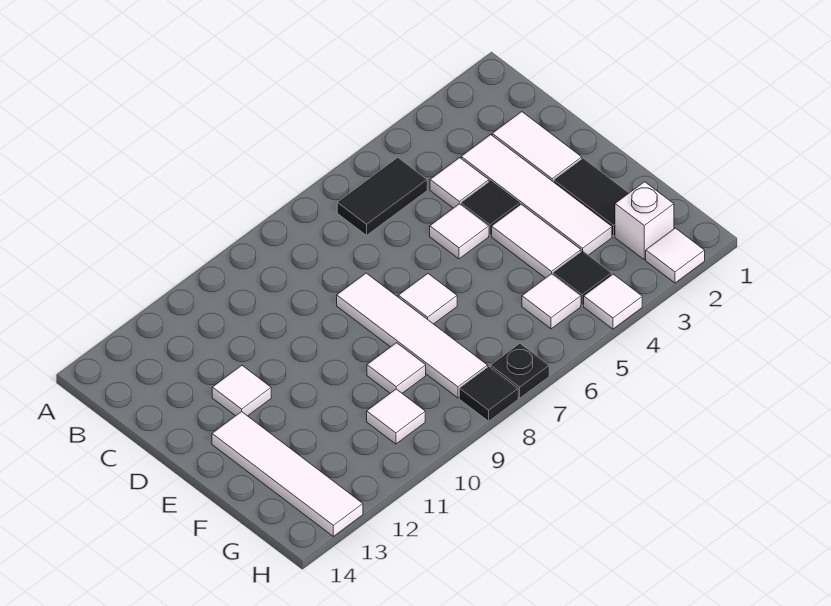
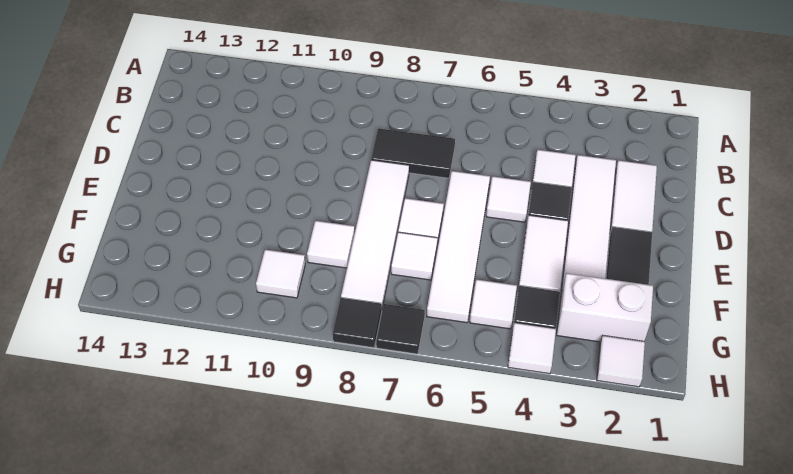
black tile B5:B6 level 1 -> black tile C7:C8 level 1
white tile D12 level 1 -> white tile F7 level 1
white tile E13:H13 level 1 -> white tile D6:G6 level 1
white brick G2 level 1 -> white brick G2:G3 level 1
black plate H7 level 1 -> black tile H7 level 1

